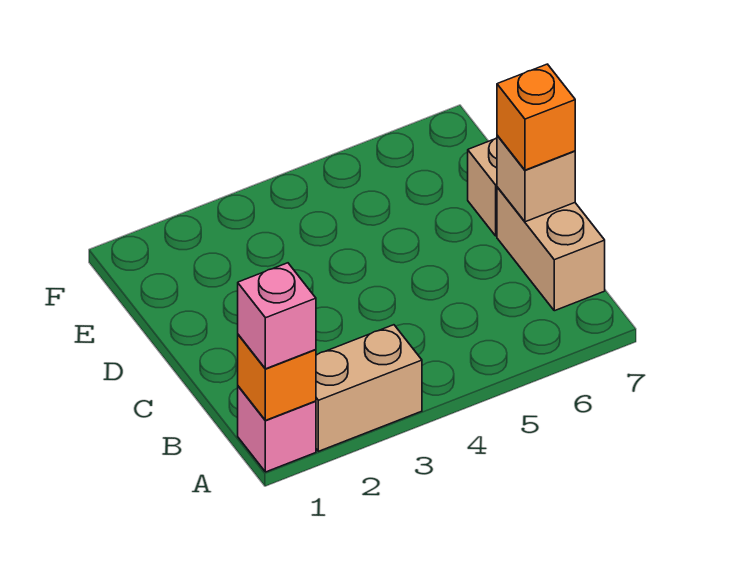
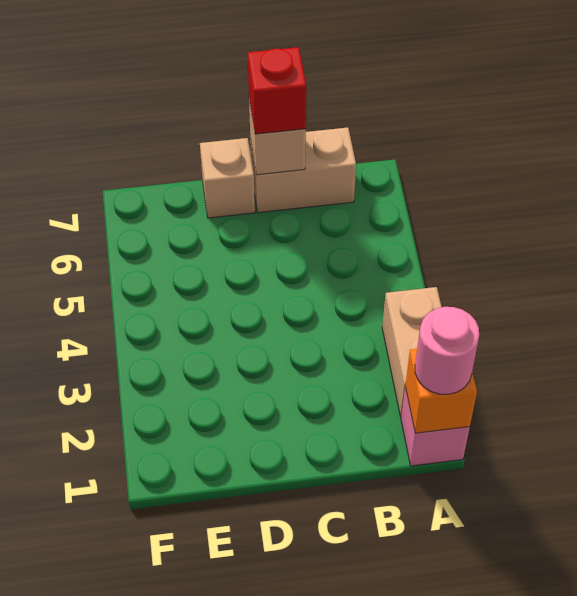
pink brick A1 level 3 -> pink round brick A1 level 3
orange brick C7 level 3 -> red brick C7 level 3

